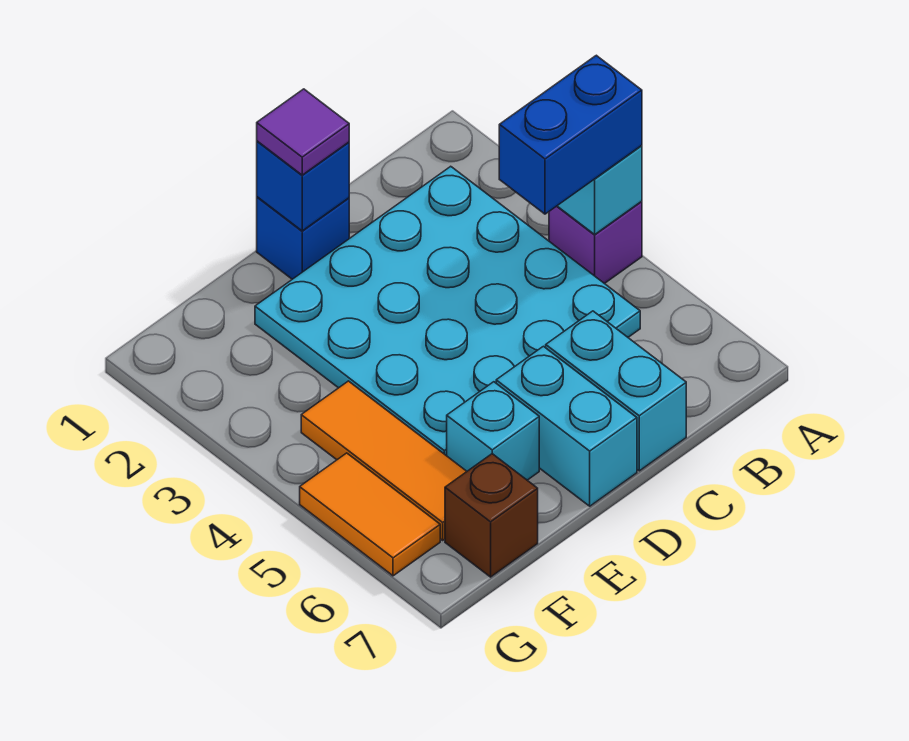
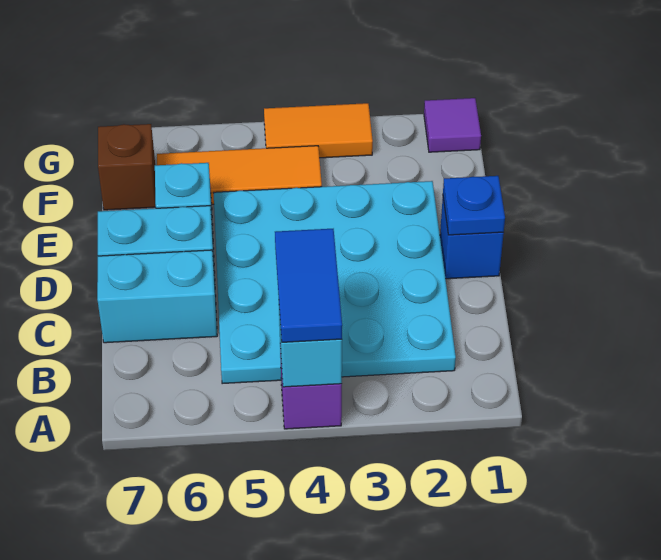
blue brick A4:B4 level 3 -> blue tile A4:B4 level 3
blue brick D1 level 2 -> blue plate D1 level 2
purple tile D1 level 3 -> purple tile G1 level 1
orange tile G5:G6 level 1 -> orange tile G3:G4 level 1

